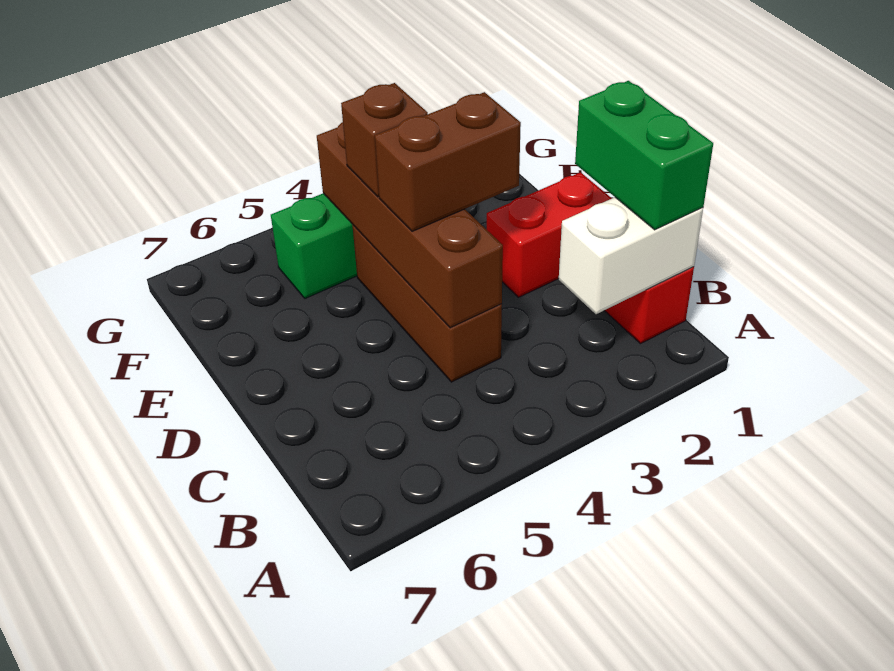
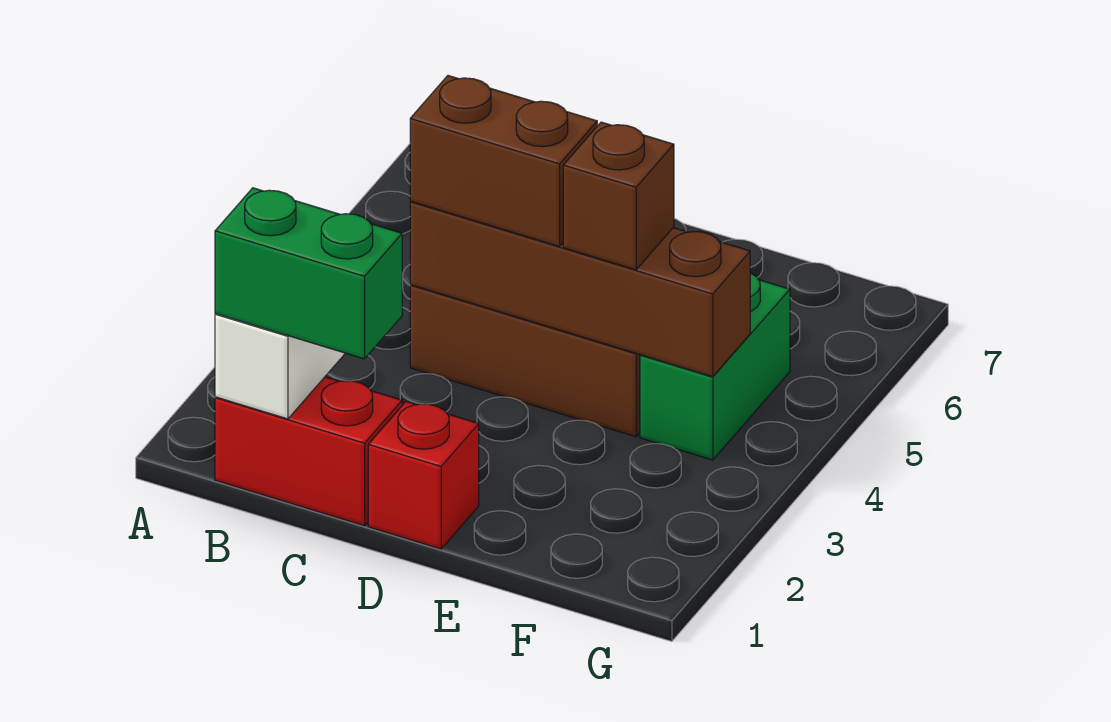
red brick D1:D2 level 1 -> red brick D1 level 1
brown brick D3:D4 level 3 -> brown brick C4:D4 level 3

